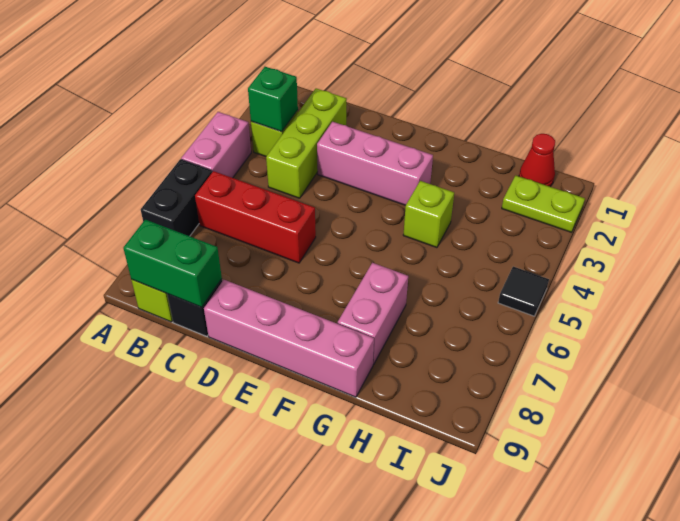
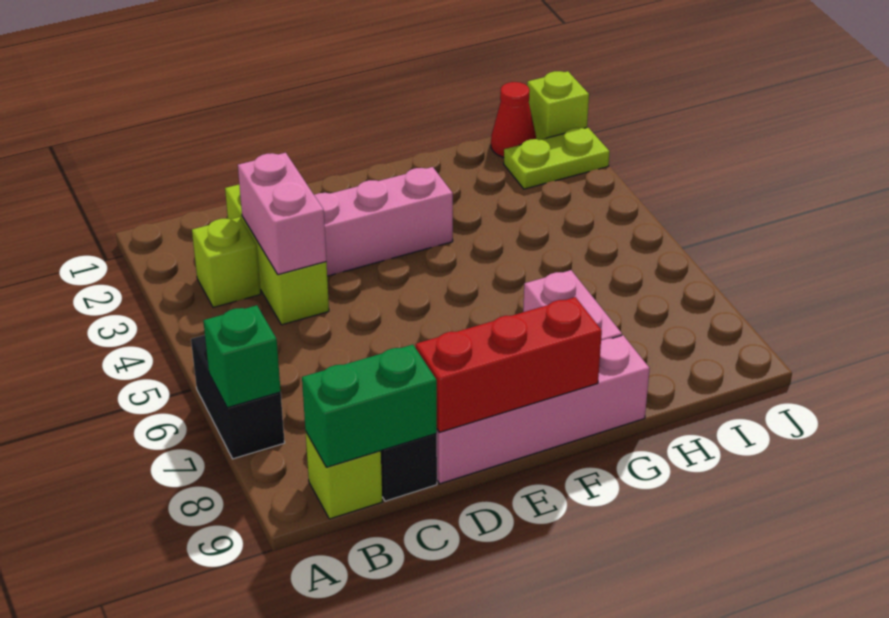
pink brick A4:A5 level 1 -> pink brick C3:C4 level 2
green brick B3 level 2 -> green brick A7 level 2
red brick B6:D6 level 1 -> red brick D9:F9 level 2
lime brick G4 level 1 -> lime brick J1 level 1
black tile J5 level 1 -> none

